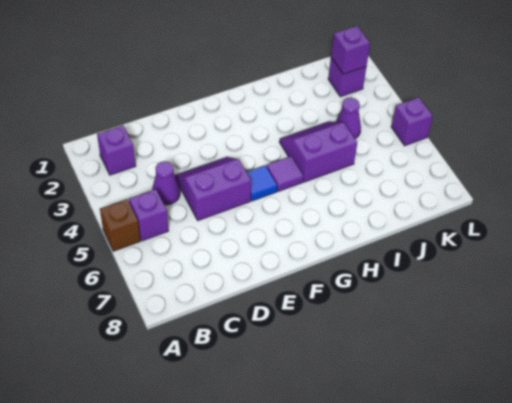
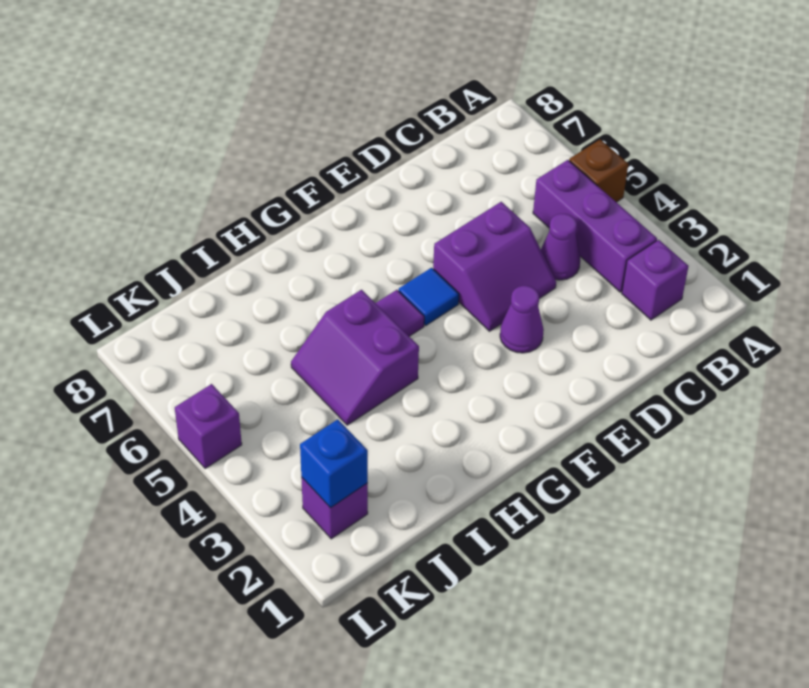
purple brick B5 level 1 -> purple brick B3:B5 level 1
purple slope H4:I5 level 1 top 5 -> purple slope H4:I5 level 1 top H
purple cone J4 level 1 -> purple cone E3 level 1
purple brick K2 level 2 -> blue brick K2 level 2

